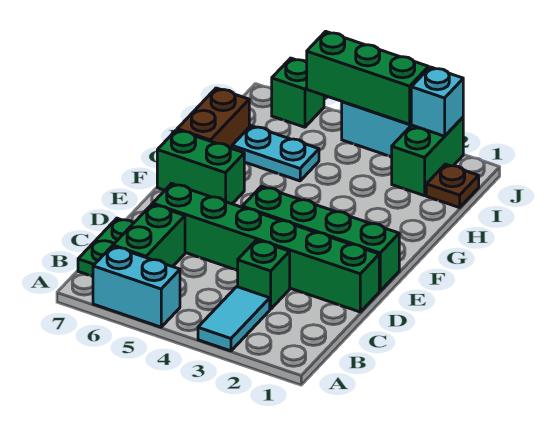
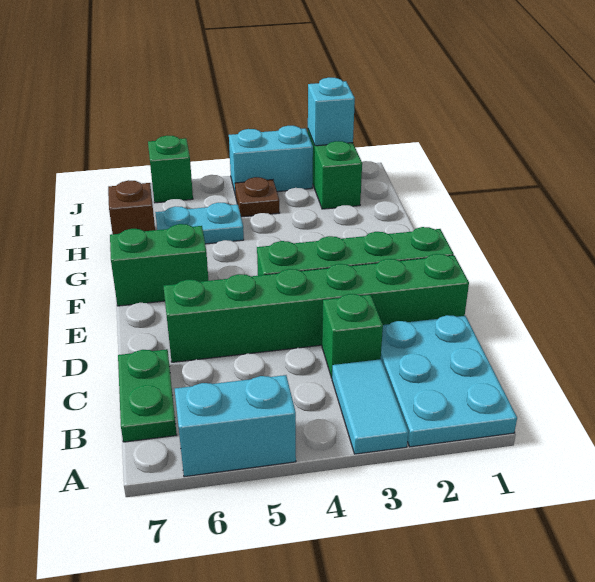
none -> cyan plate A1:C2 level 1
green brick B6:C6 level 1 -> none
brown brick G7:H7 level 1 -> brown brick H7 level 1
brown plate I1 level 1 -> brown plate I4 level 1
green brick J3:J5 level 2 -> none

